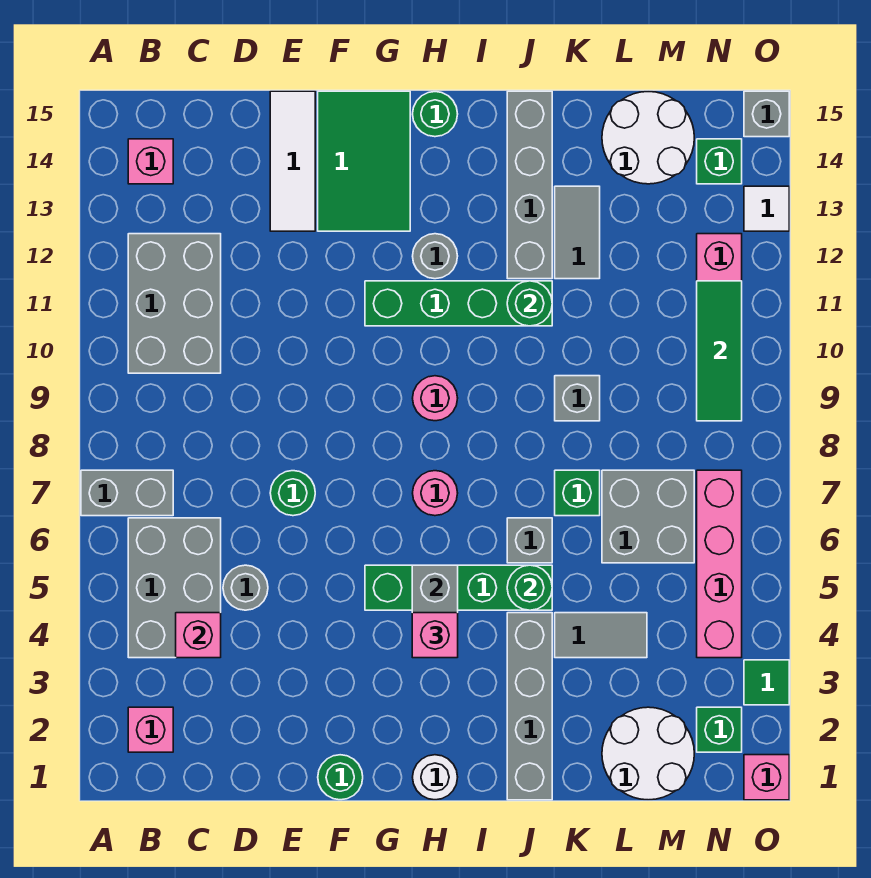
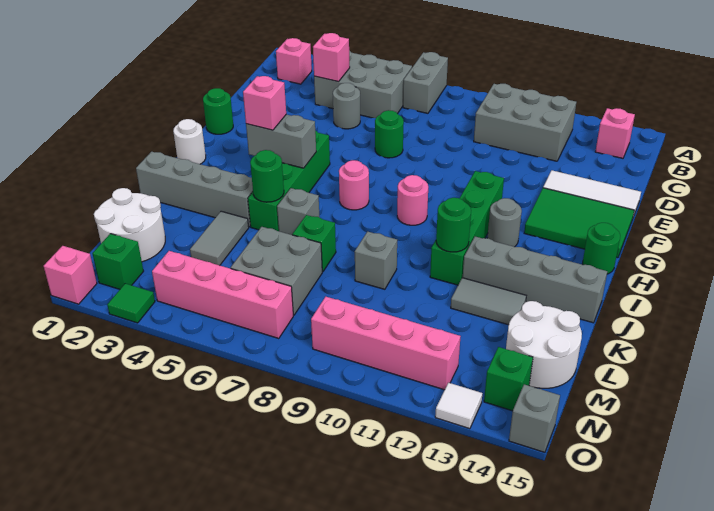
green tile N9:N11 level 2 -> none

